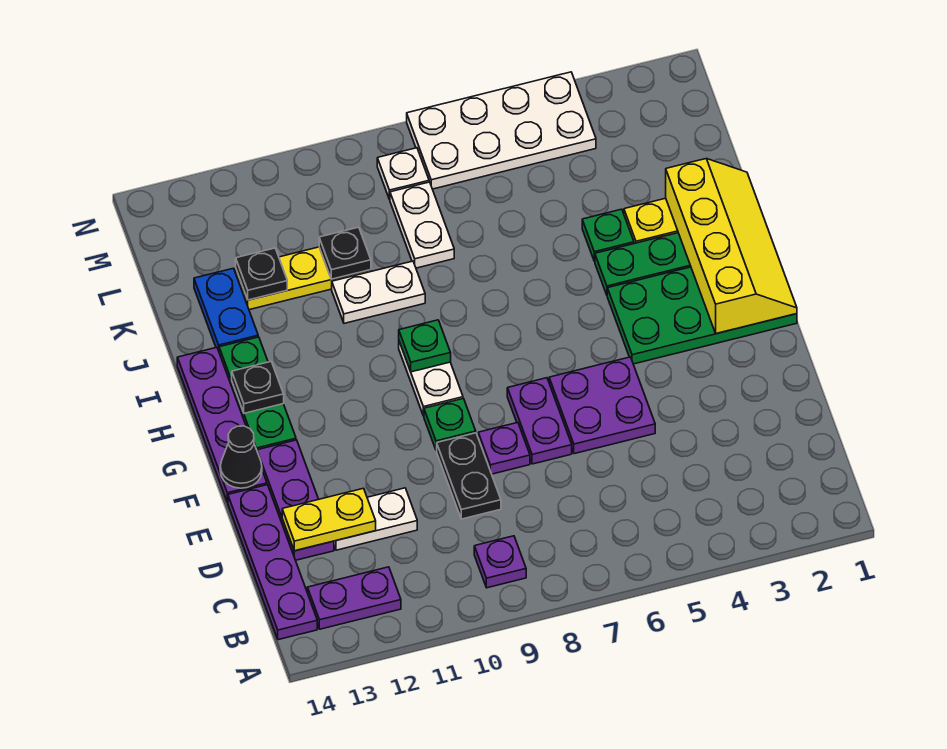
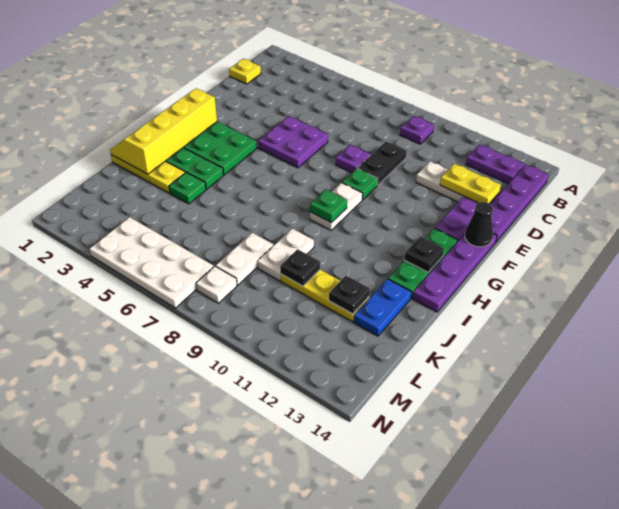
none -> yellow plate C1 level 1
purple plate E7:F7 level 1 -> none
white plate J9:J10 level 1 -> white plate J9:K9 level 1

